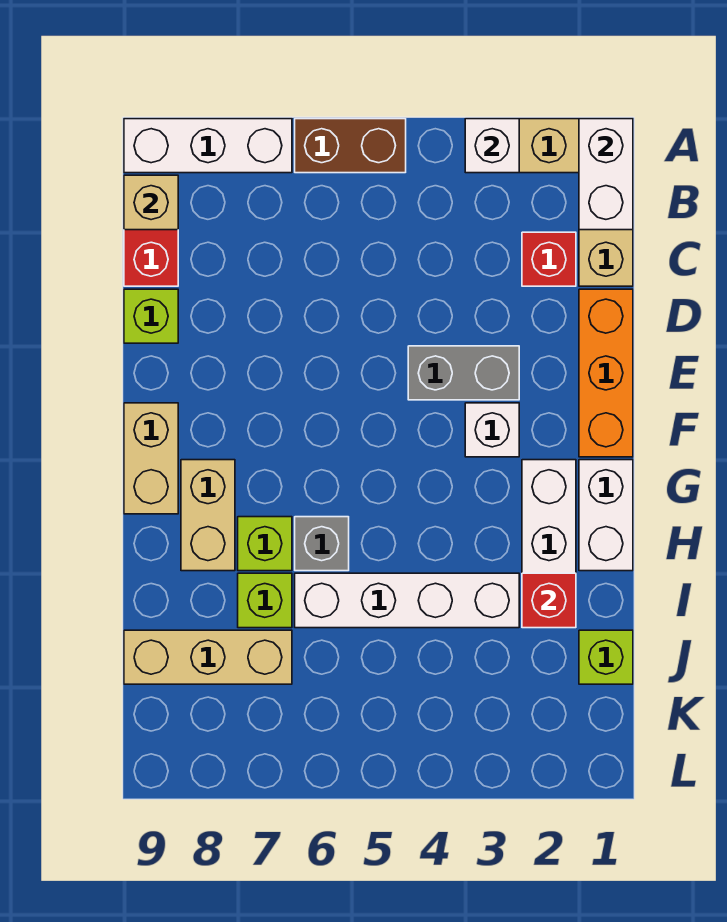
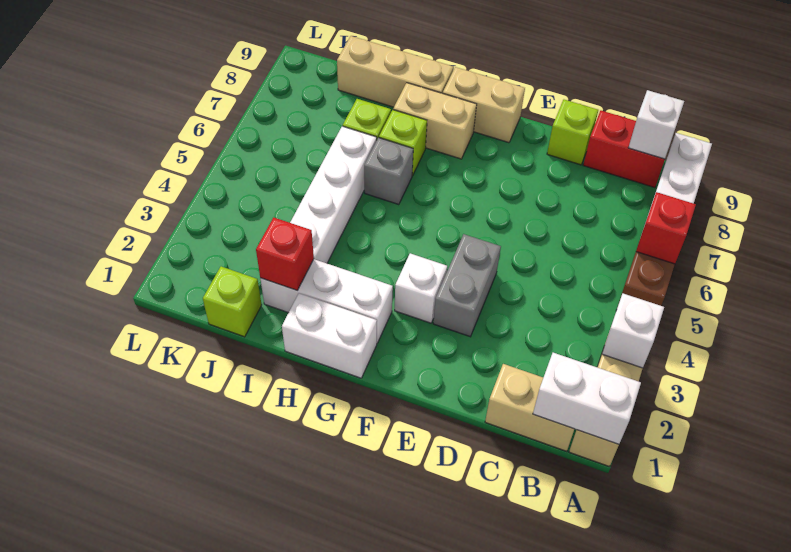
tan brick B9 level 2 -> white brick B9 level 2
red brick C2 level 1 -> red brick A6 level 2
orange brick D1:F1 level 1 -> none
tan brick J7:J9 level 1 -> tan brick H9:J9 level 1

